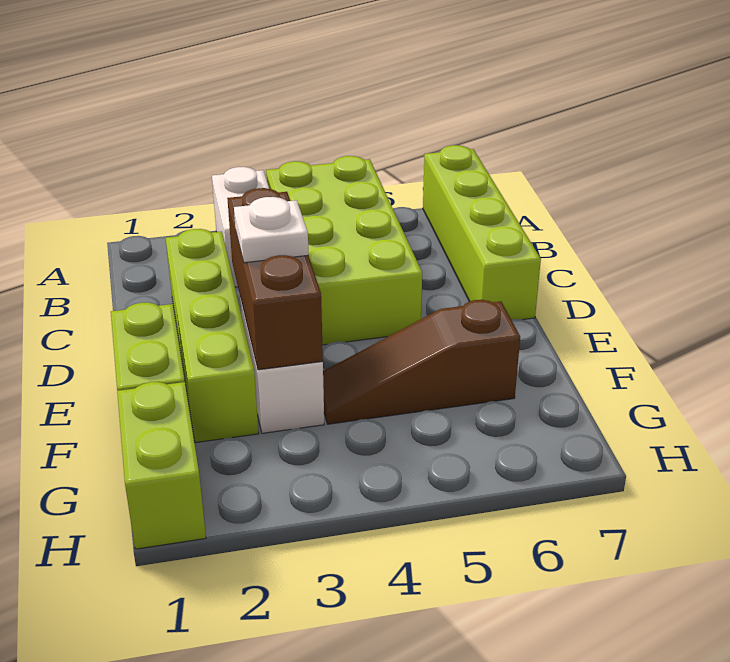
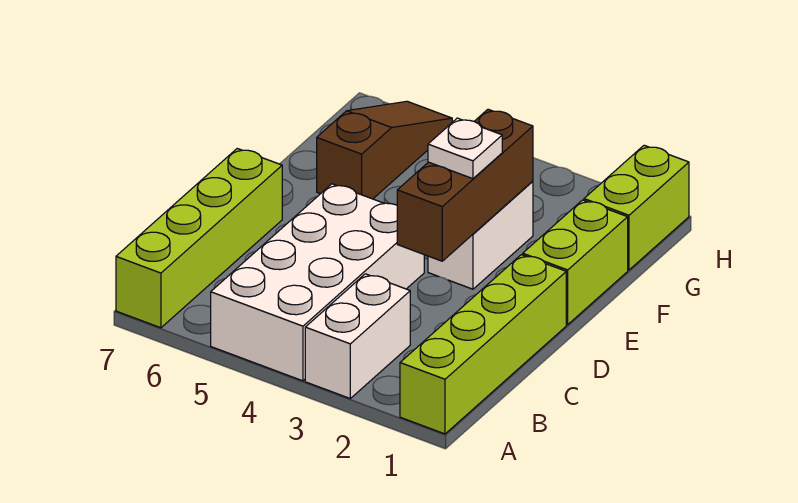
lime brick A4:D5 level 1 -> white brick A4:D5 level 1
lime brick C2:F2 level 1 -> lime brick A1:D1 level 1
brown slope F4:F6 level 1 top 6 -> brown slope F6:H6 level 1 top F

